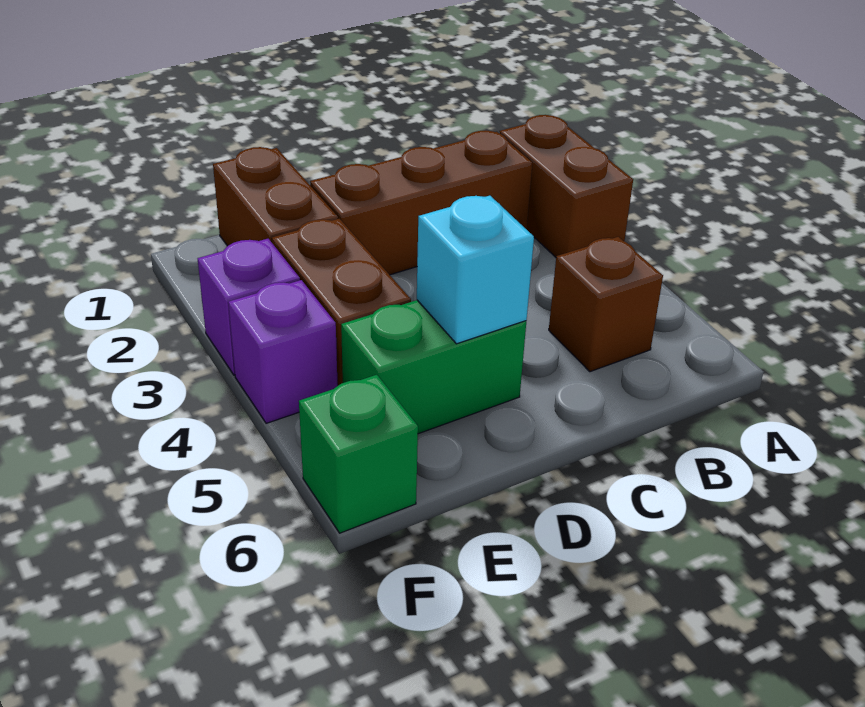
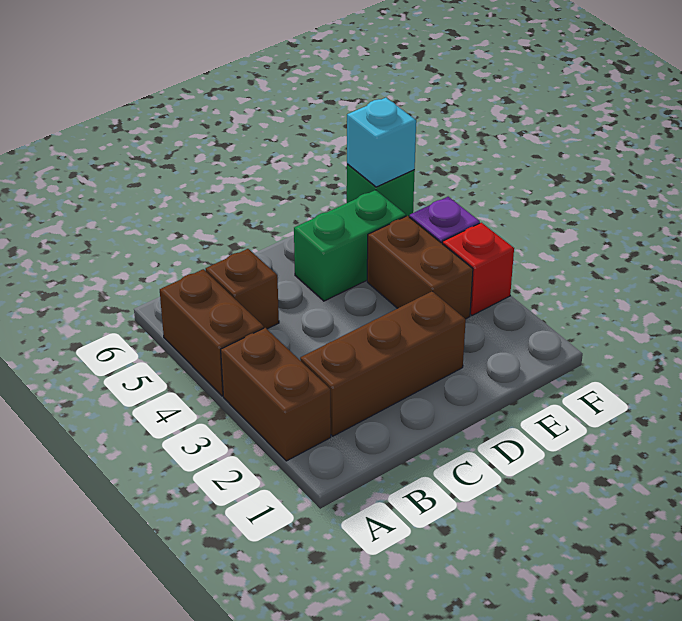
cyan brick D5 level 2 -> cyan brick F6 level 2
brown brick E1:E2 level 1 -> brown brick A4:A5 level 1
purple brick F3 level 1 -> red brick F3 level 1

